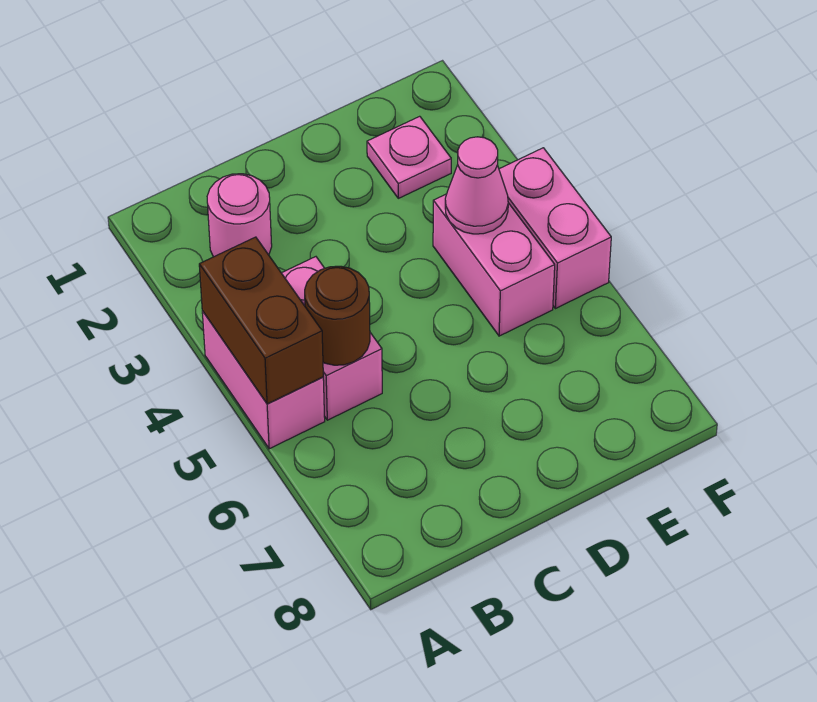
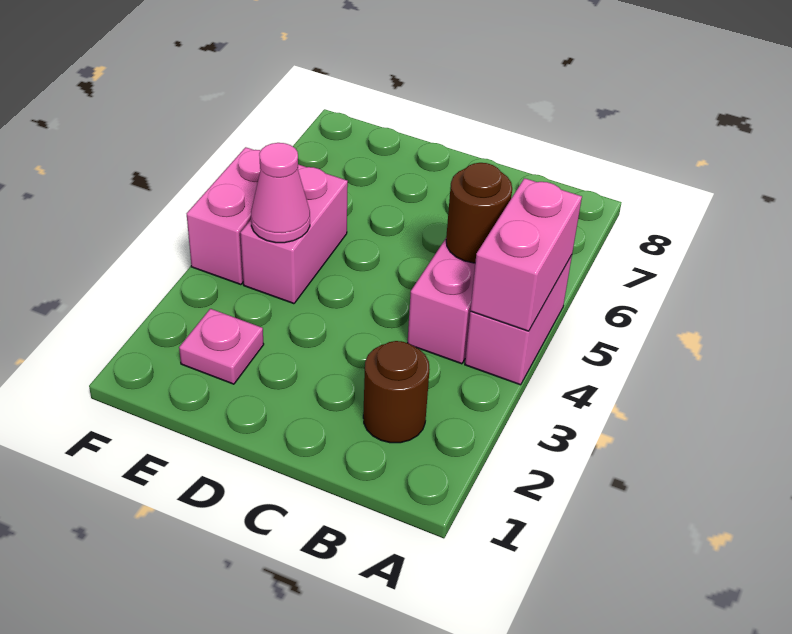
brown brick A4:A5 level 2 -> pink brick A4:A5 level 2
pink round brick B2 level 1 -> brown round brick B2 level 1

